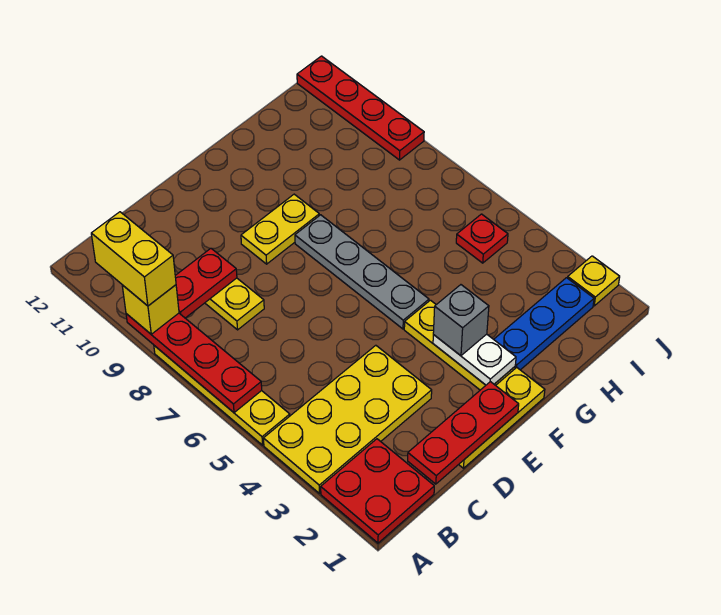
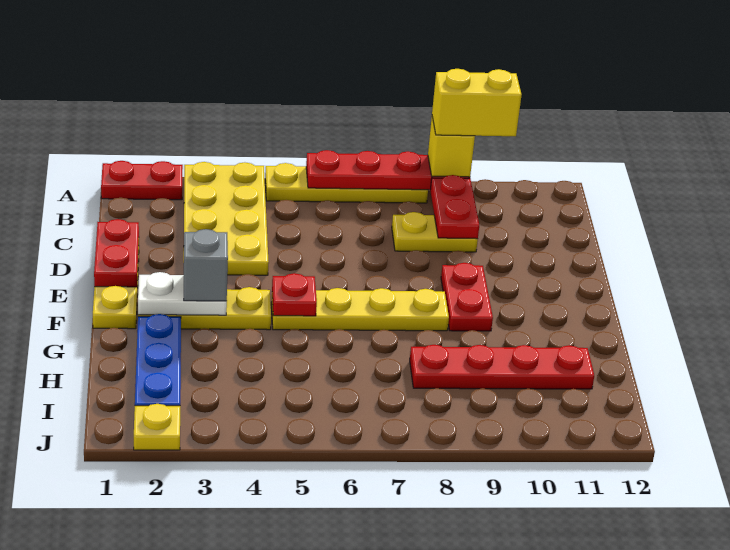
red plate A1:B2 level 1 -> red plate A1:A2 level 1
red plate C1:E1 level 2 -> red plate D1:E1 level 2
yellow plate E9:F9 level 1 -> red plate E9:F9 level 1
grey plate F5:F8 level 1 -> yellow plate F5:F8 level 1
red plate I5 level 1 -> red plate F5 level 2
red plate J9:J12 level 1 -> red plate H8:H11 level 1

